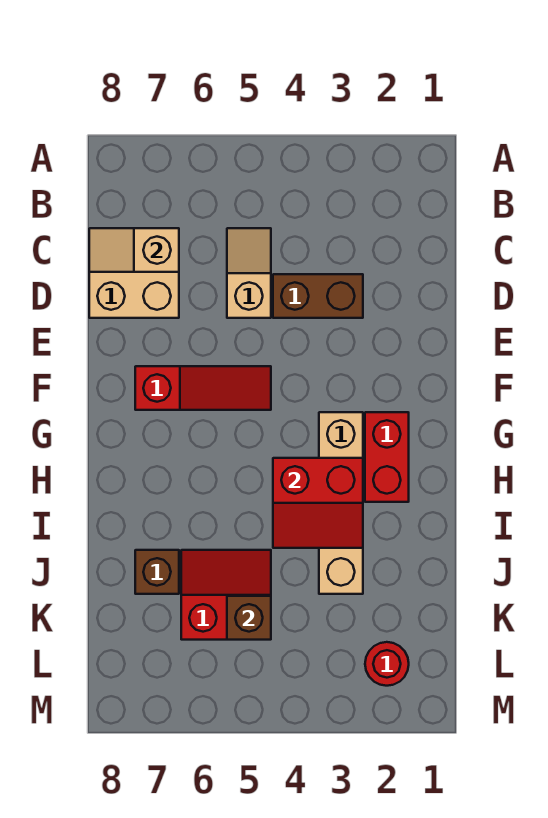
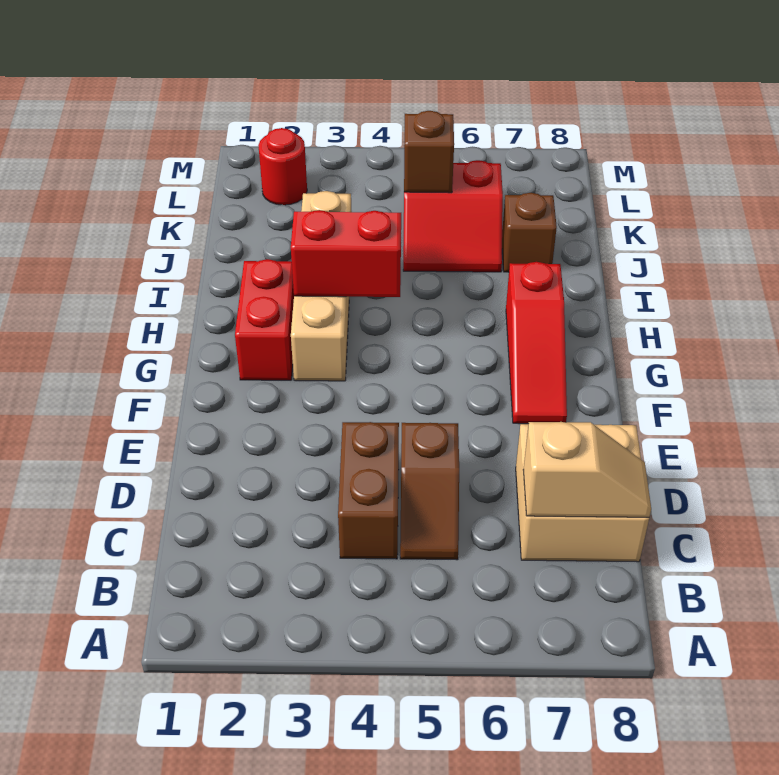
tan slope C5:D5 level 1 top D -> brown slope C5:D5 level 1 top D
brown brick D3:D4 level 1 -> brown brick C4:D4 level 1
red slope F5:F7 level 1 top 7 -> red slope F7:H7 level 1 top H

